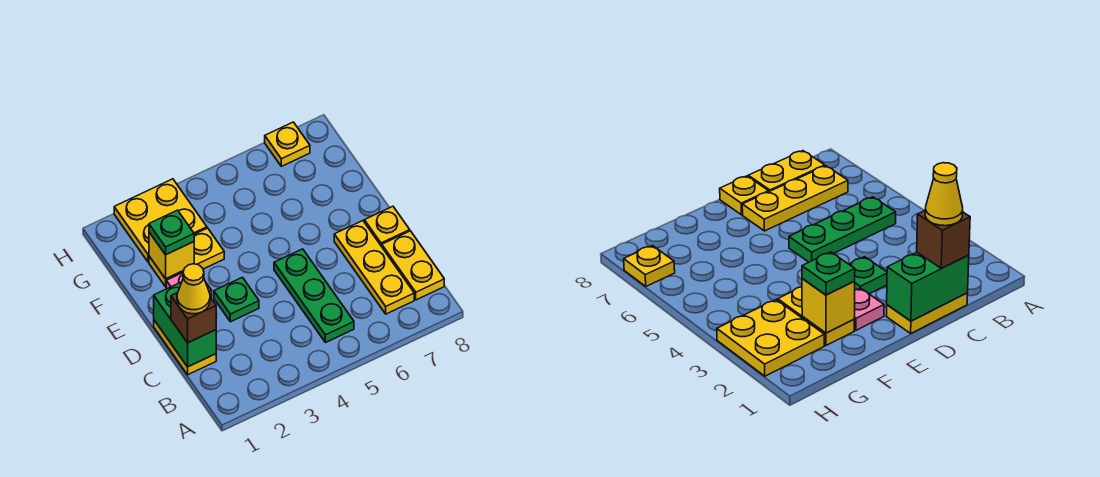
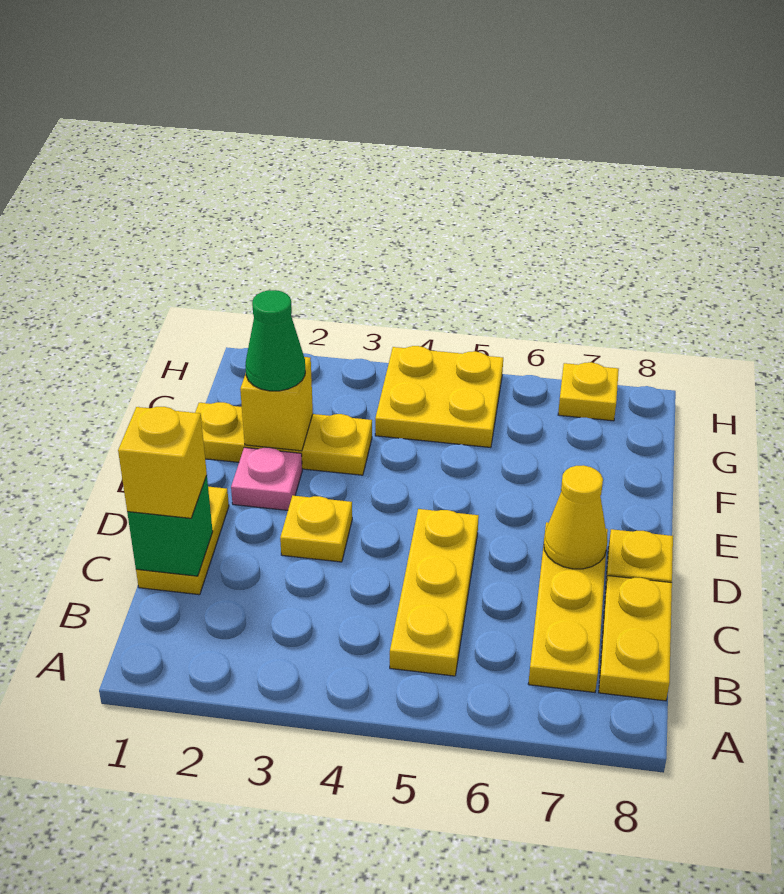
green plate B5:D5 level 1 -> yellow plate B5:D5 level 1
green brick C1:D1 level 2 -> green brick C1 level 2
brown brick C1 level 3 -> yellow brick C1 level 3
yellow cone C1 level 4 -> yellow cone D7 level 2
green plate D3 level 1 -> yellow plate D3 level 1
yellow plate F2:F3 level 1 -> yellow plate F1:F3 level 1
green plate F2 level 3 -> green cone F2 level 3
yellow plate G2:H3 level 1 -> yellow plate G4:H5 level 1

